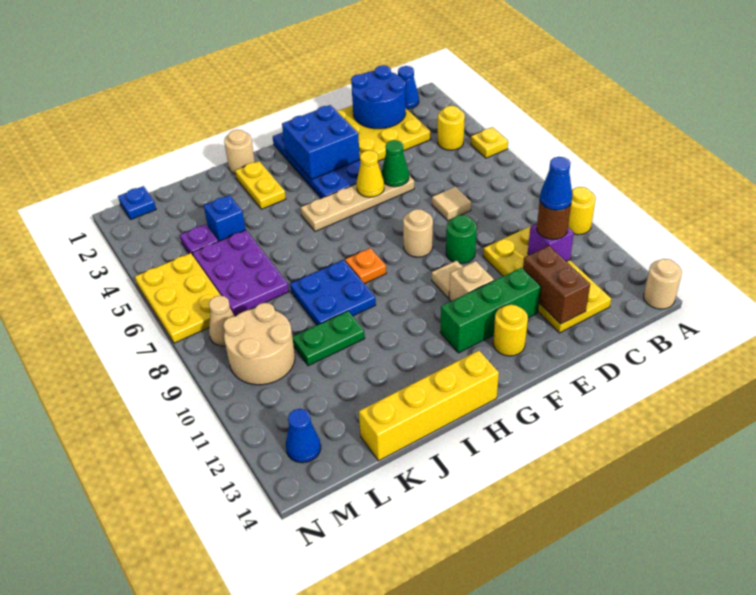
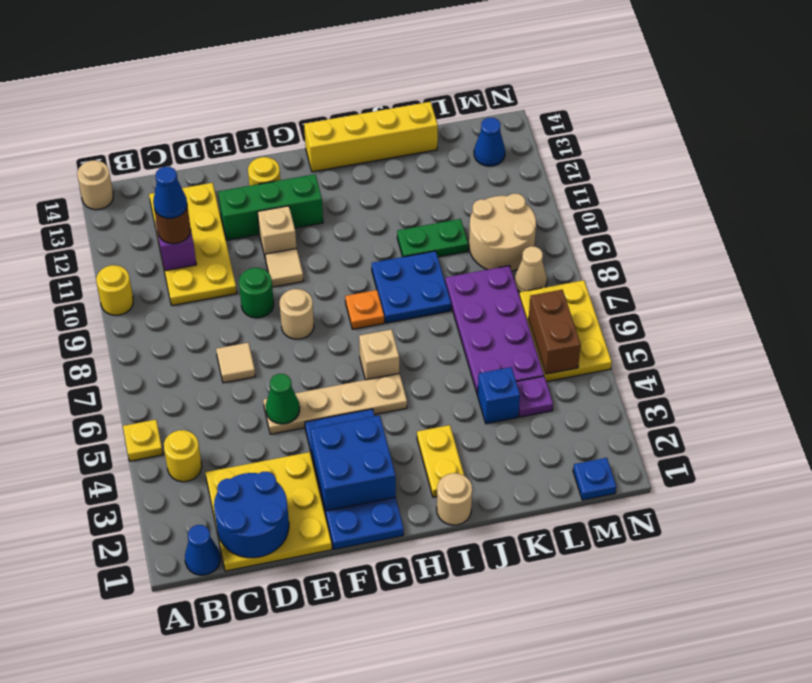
brown brick D12:D13 level 2 -> brown brick M5:M6 level 2
yellow cone F5 level 2 -> none
none -> tan brick H6 level 1
purple plate K5:L7 level 1 -> purple plate K5:L8 level 1

